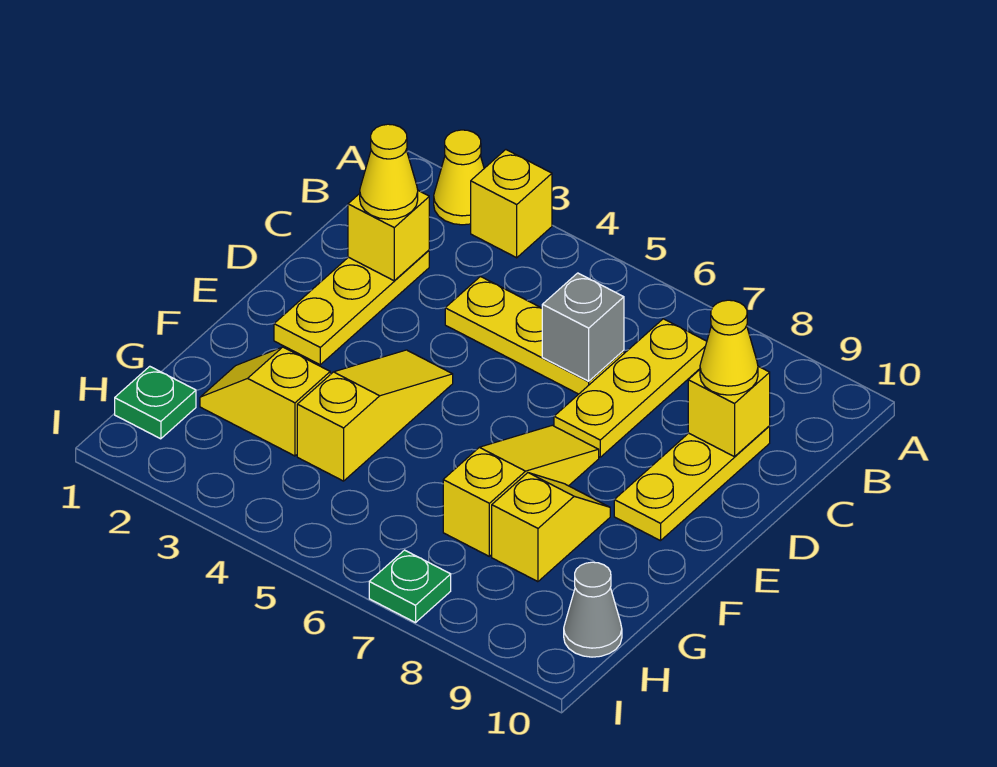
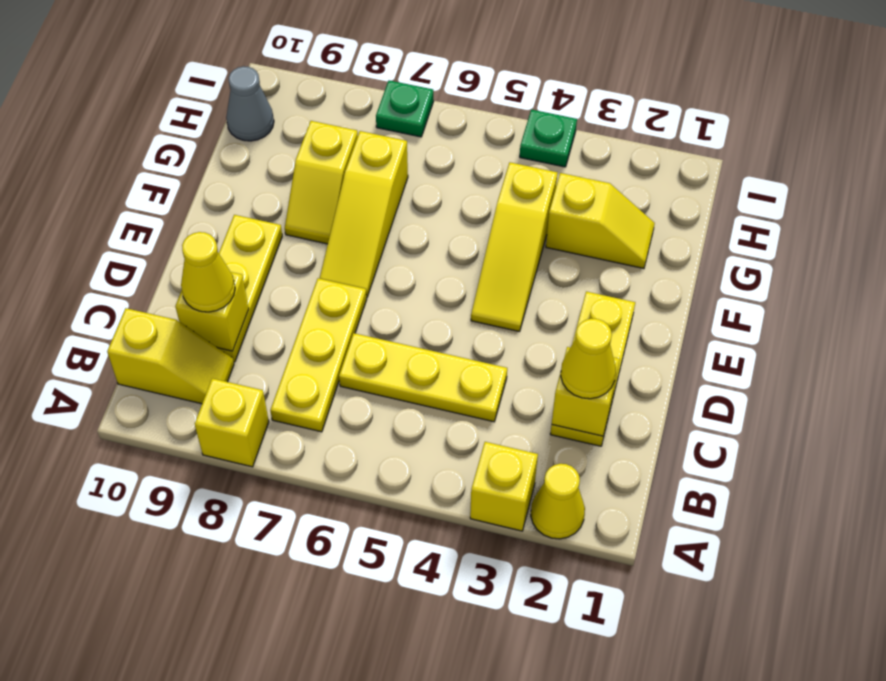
none -> yellow brick A8 level 1
none -> yellow slope B9:B10 level 1 top 10
grey brick C6 level 2 -> none
green plate H1 level 1 -> green plate I4 level 1

